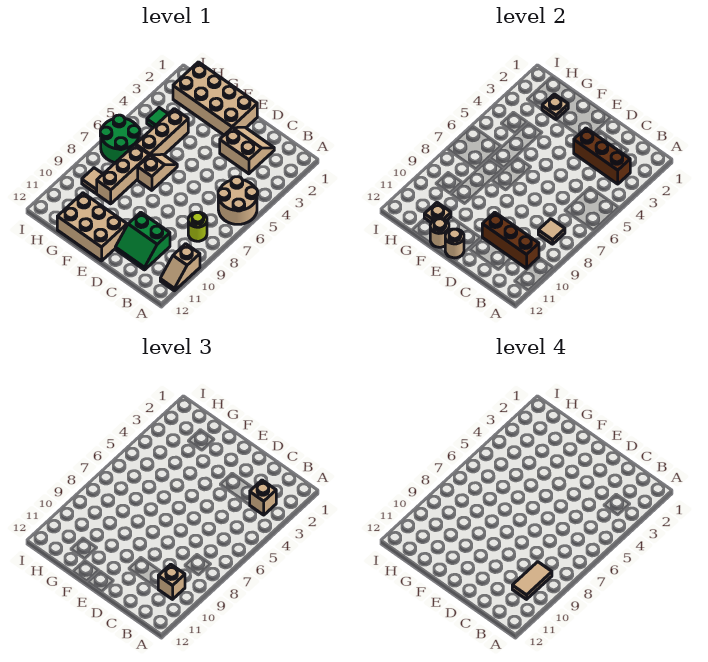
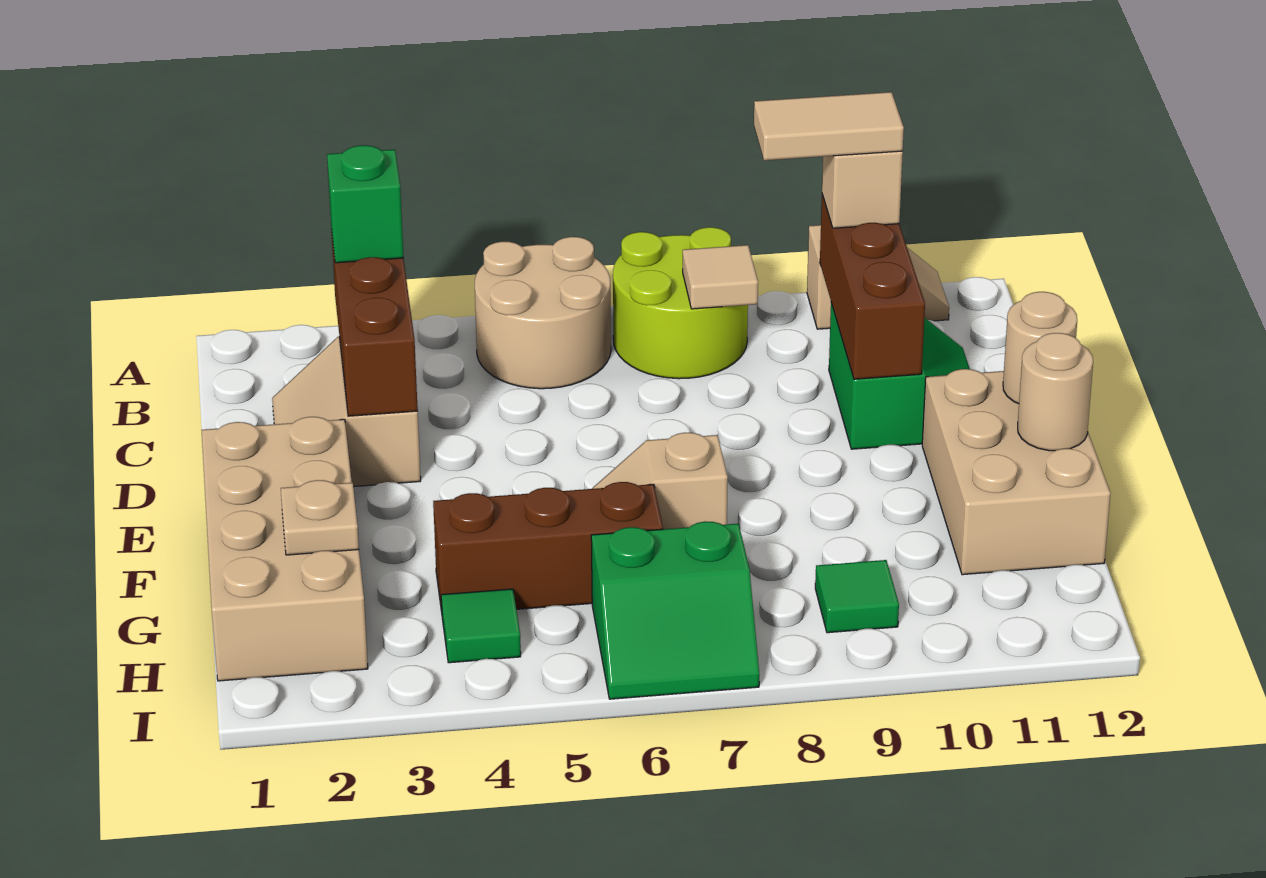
tan brick B3 level 3 -> green brick B3 level 3
lime round brick B8 level 1 -> lime round brick A7:B8 level 1
tan brick G4:G6 level 1 -> brown brick G4:G6 level 1
tan brick G7:G9 level 1 -> none
tan plate G11 level 2 -> none
green round brick H6:I7 level 1 -> green slope H6:I7 level 1 top H
tan tile H9 level 1 -> green tile H9 level 1

